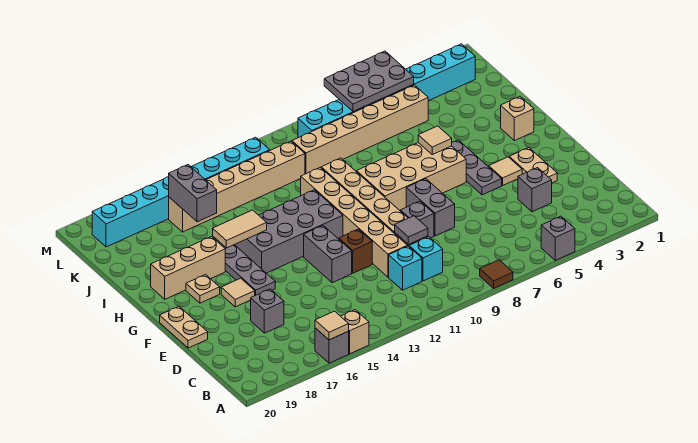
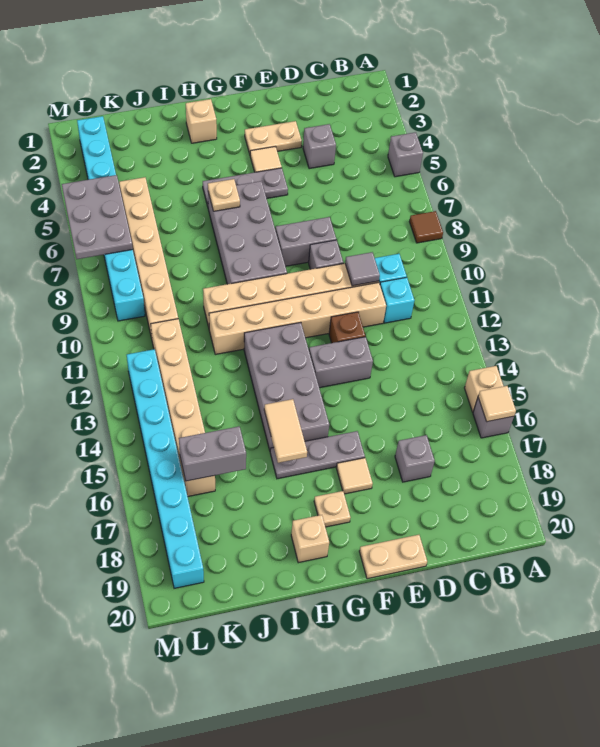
tan brick G6:H9 level 1 -> grey brick G6:H9 level 1
tan tile H6 level 2 -> tan plate H6 level 2
tan brick H17:H19 level 1 -> tan brick H19 level 1

